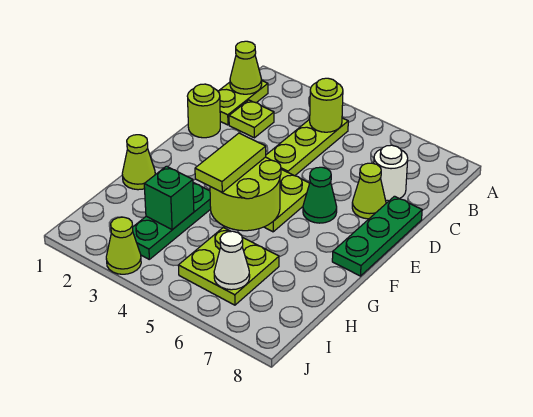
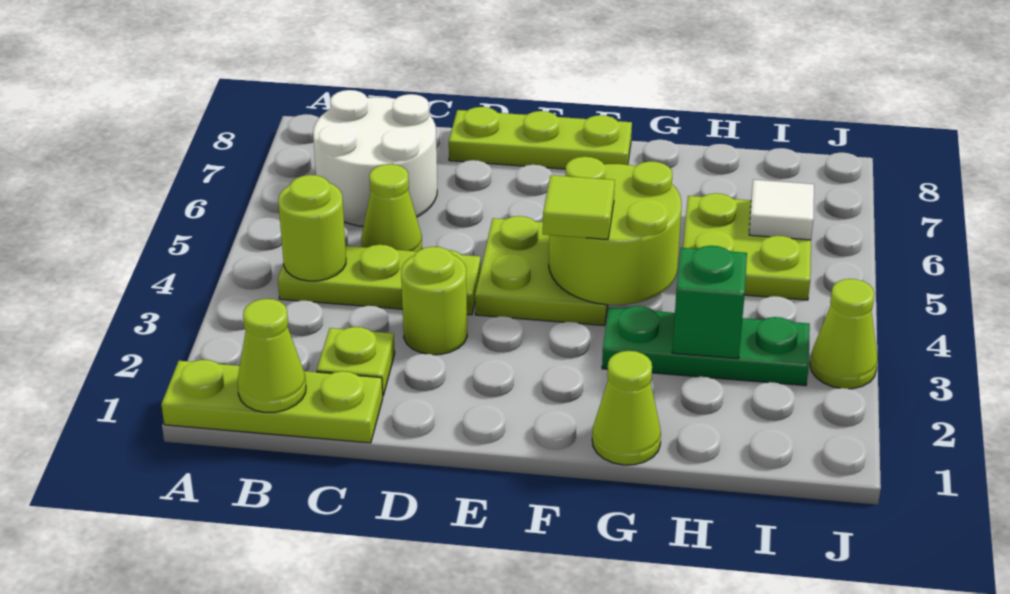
lime plate B1:C1 level 1 -> lime plate A1:C1 level 1
white round brick C7 level 1 -> white round brick B6:C7 level 1
lime round brick D1 level 1 -> lime round brick D3 level 1
lime cone D7 level 1 -> lime cone C5 level 1
green plate D8:F8 level 1 -> lime plate D8:F8 level 1
green cone E6 level 1 -> none
lime tile F4:G4 level 3 -> lime tile F4 level 3
white cone I6 level 2 -> white tile I6 level 2

